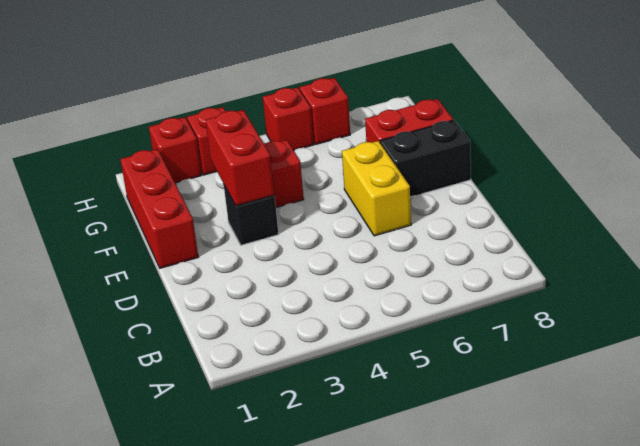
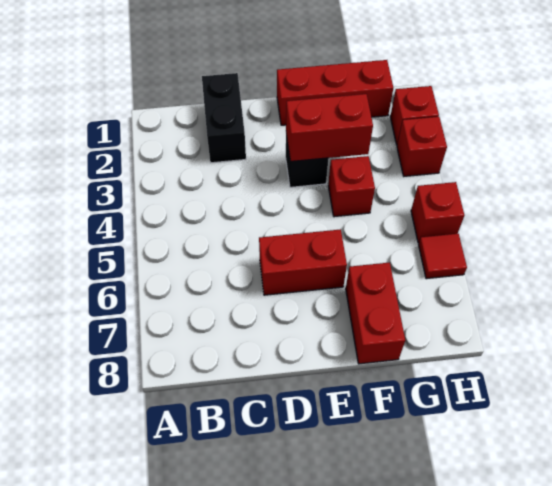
yellow brick D6:E6 level 1 -> red brick D6:E6 level 1
black brick E7:E8 level 1 -> black brick C1:C2 level 1
red brick H6 level 1 -> red tile H6 level 1

